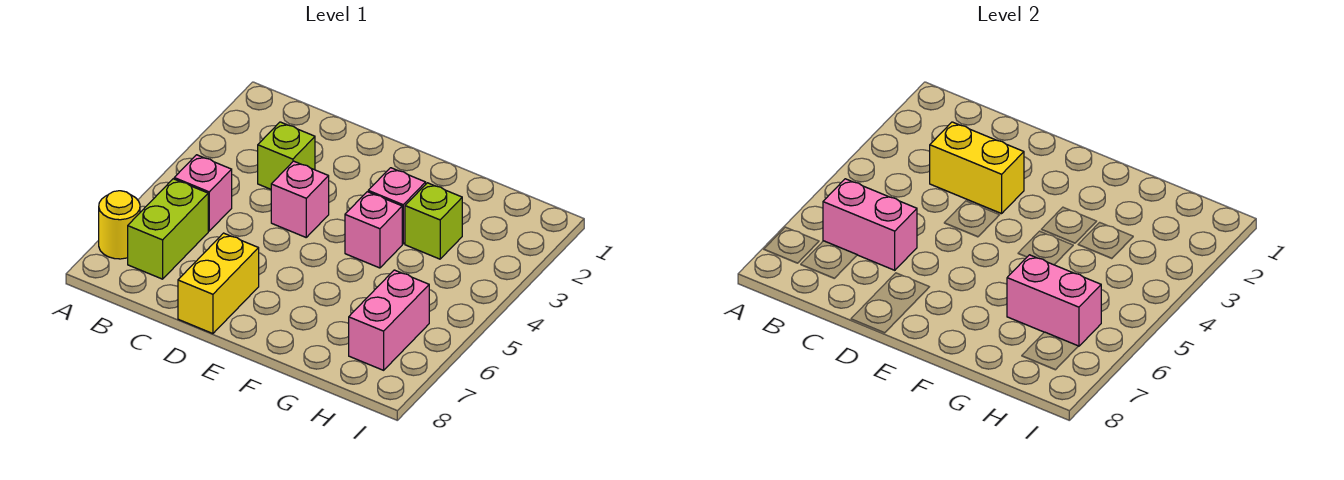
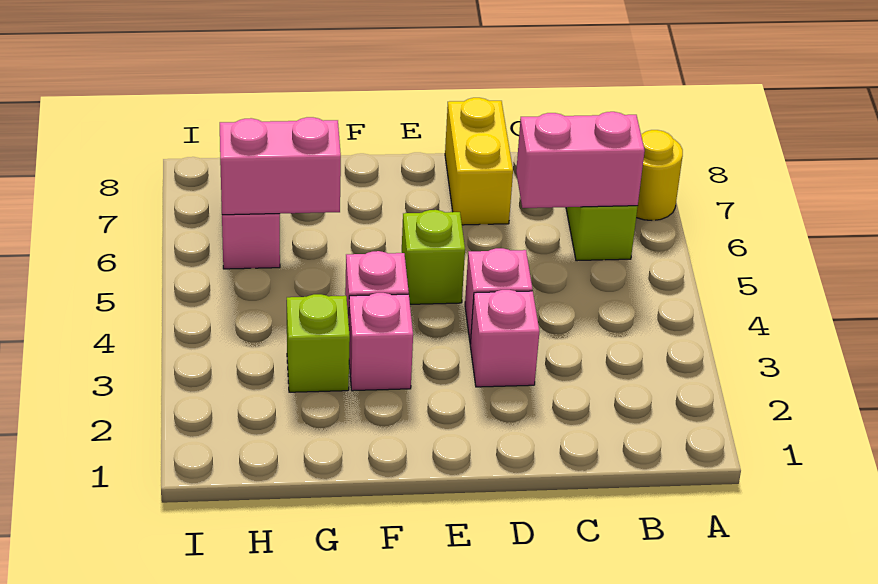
pink brick B5 level 1 -> pink brick D3 level 1
lime brick C3 level 1 -> lime brick E5 level 1
yellow brick C3:D3 level 2 -> none

